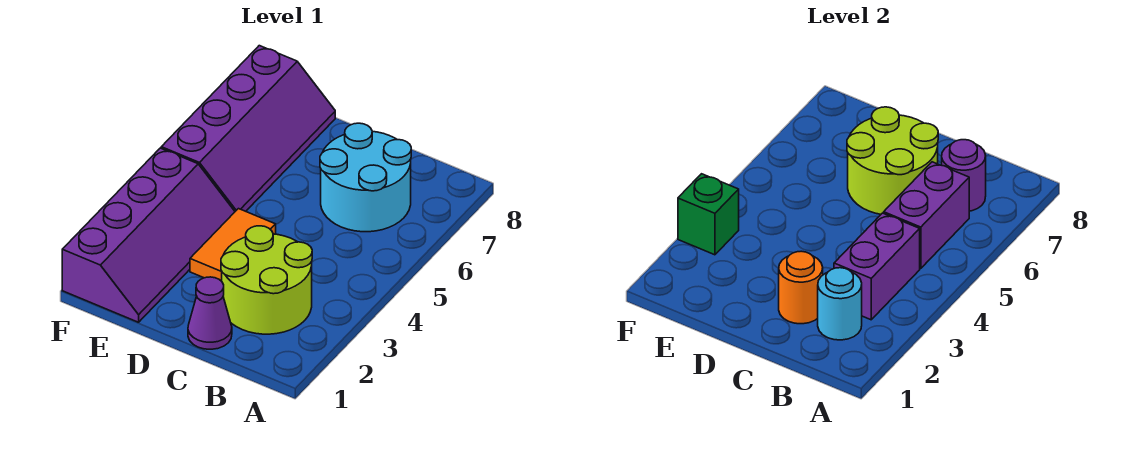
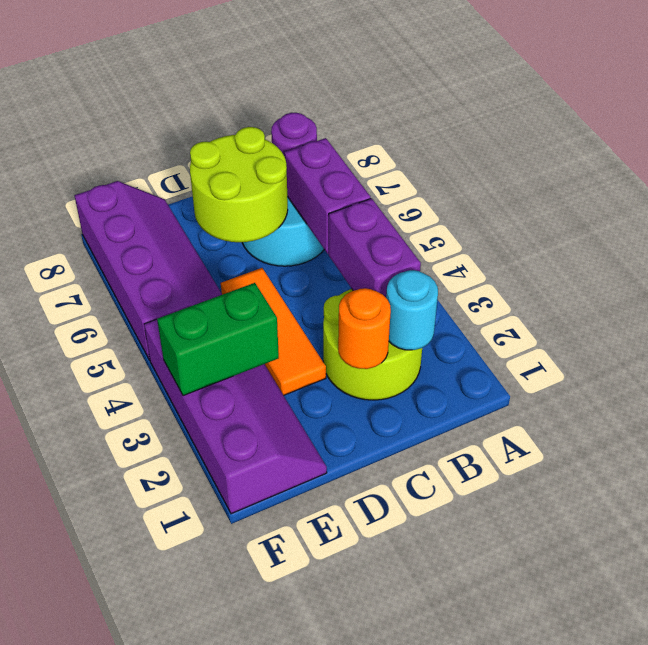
purple cone C1 level 1 -> none
orange tile D3:D4 level 1 -> orange tile D3:D5 level 1
green brick F3 level 2 -> green brick E3:F3 level 2

